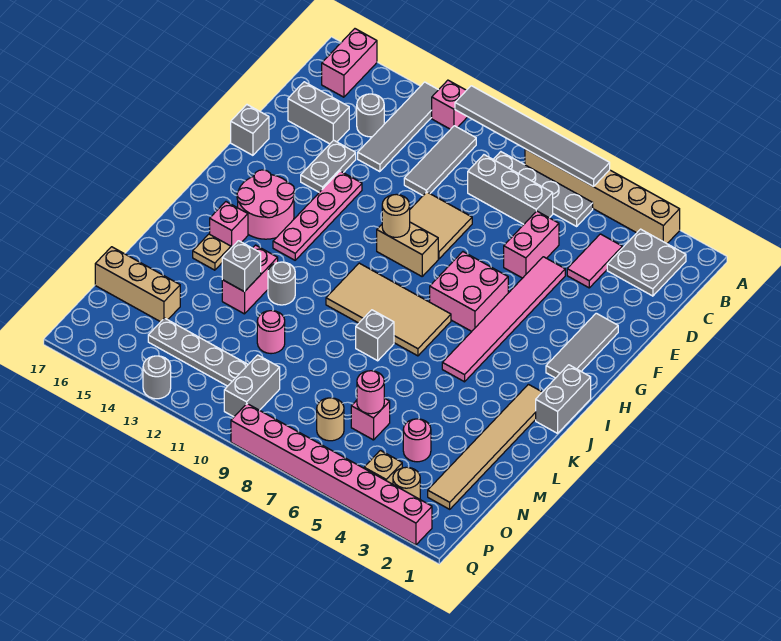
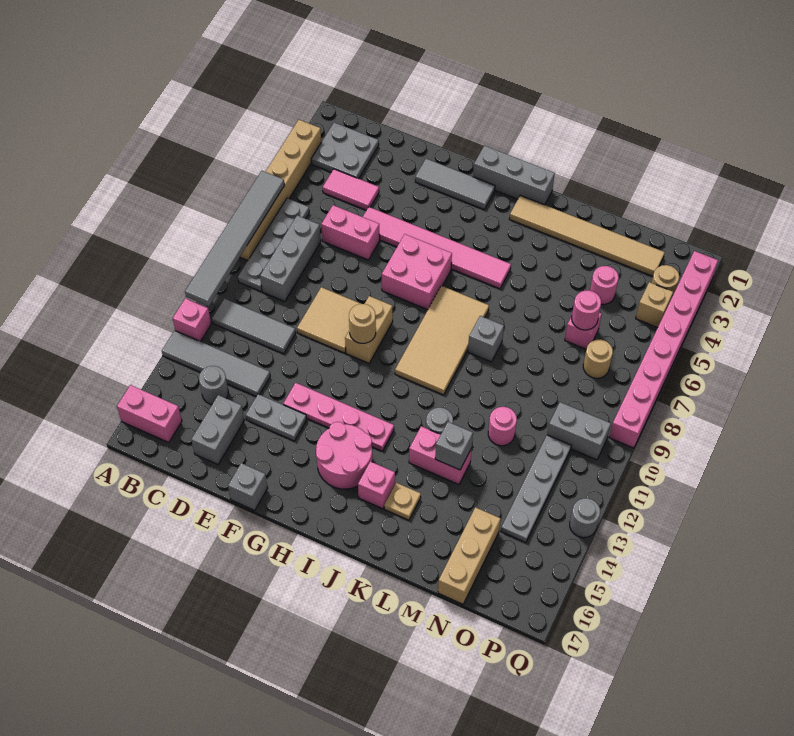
grey brick I1:J1 level 1 -> grey brick H1:J1 level 1

